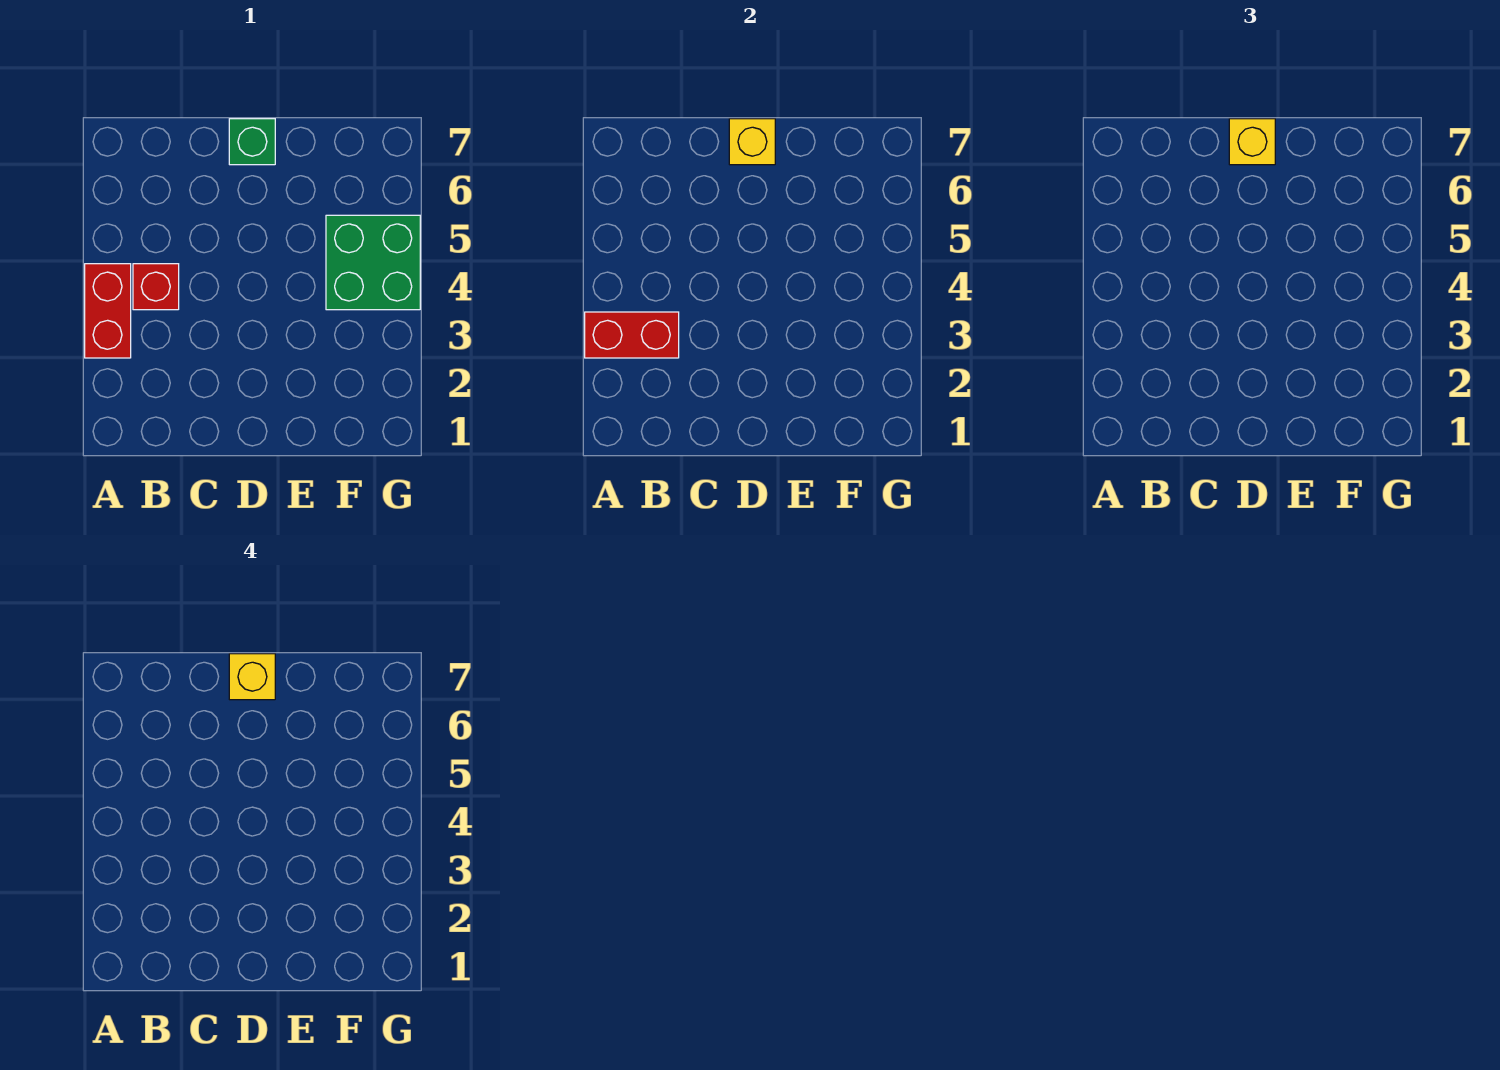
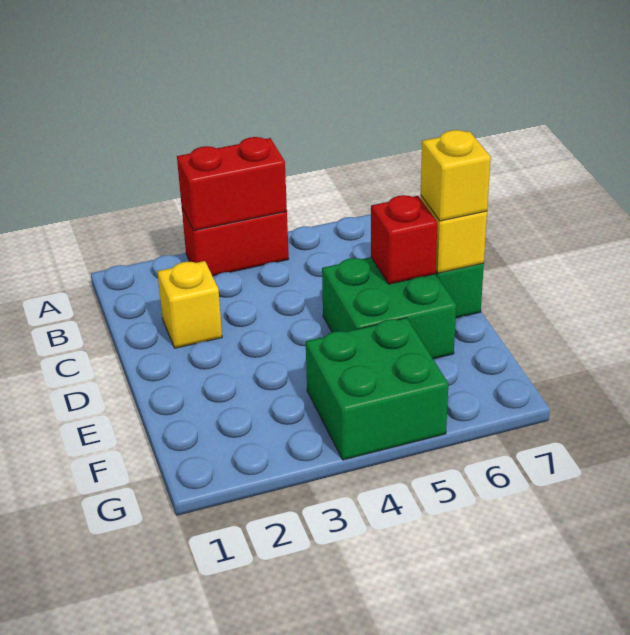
red brick A3:B3 level 2 -> red brick A3:A4 level 2
red brick B4 level 1 -> red brick D6 level 2
none -> green brick D5:E6 level 1
yellow brick D7 level 4 -> yellow brick C2 level 1

